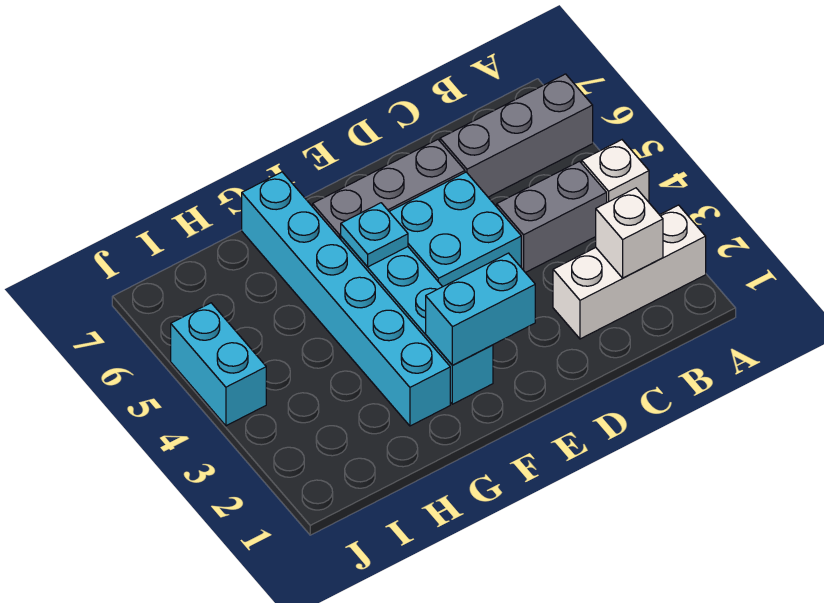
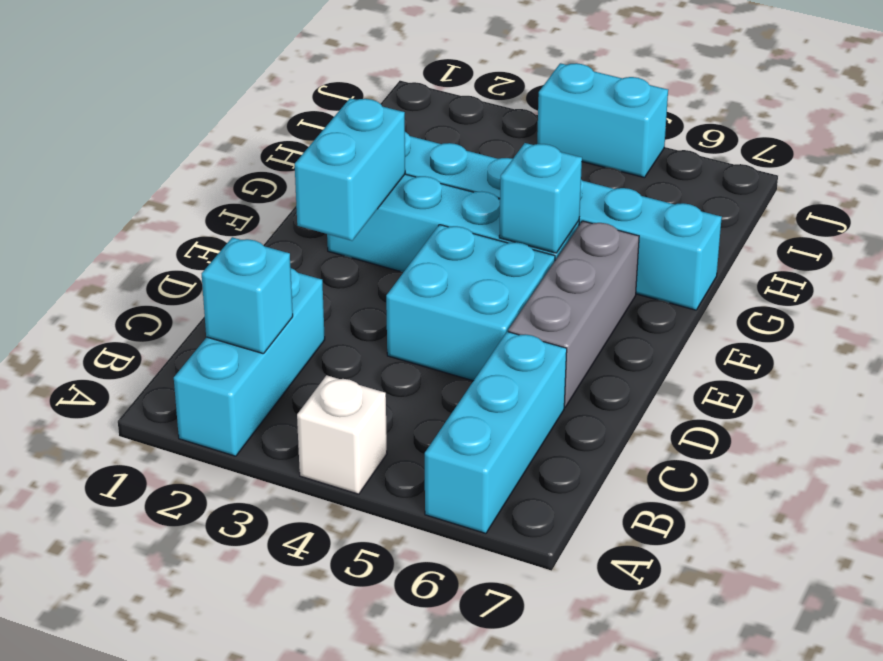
white brick A2:C2 level 1 -> cyan brick A2:C2 level 1
grey brick A6:C6 level 1 -> cyan brick A6:C6 level 1
white brick B2 level 2 -> cyan brick B2 level 2
grey brick B4:C4 level 1 -> none
cyan plate F5 level 2 -> cyan brick F5 level 2

